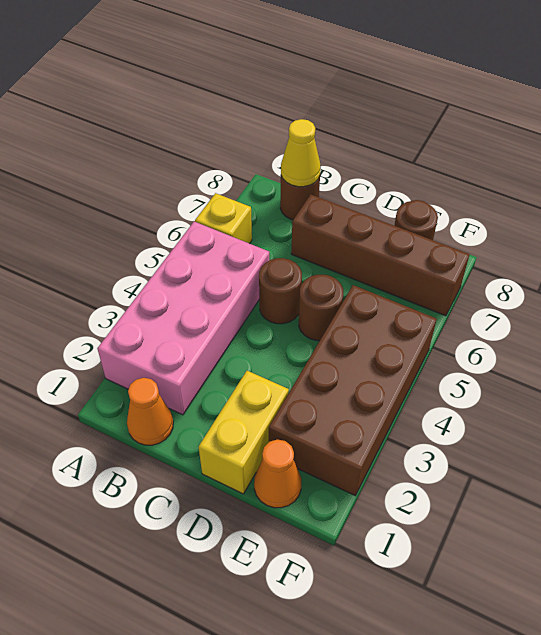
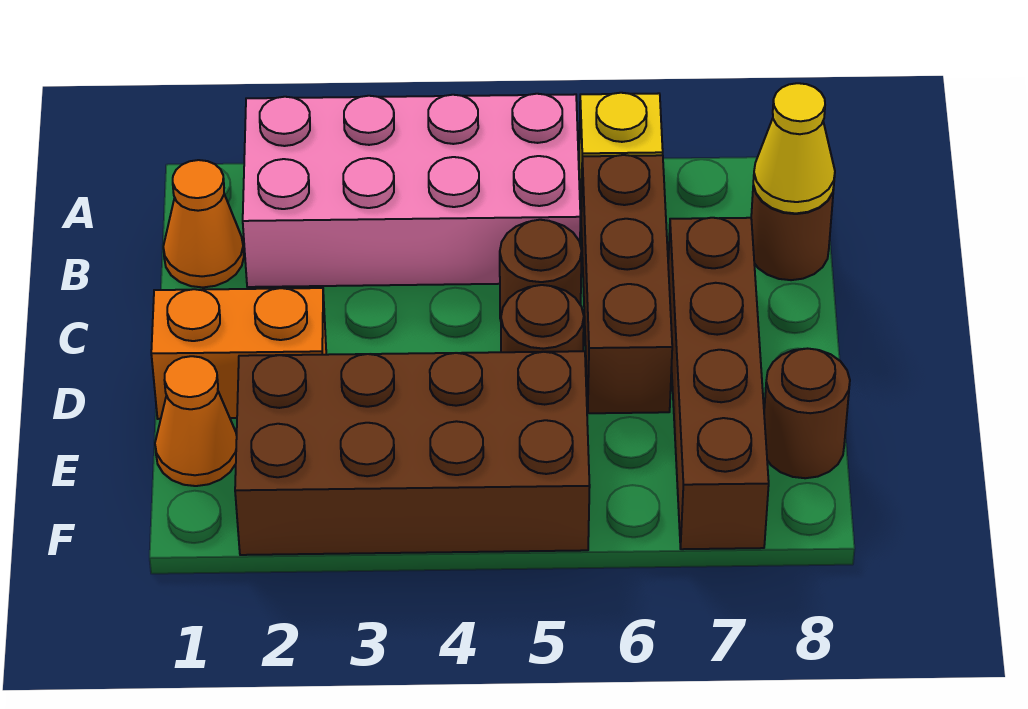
none -> brown brick B6:D6 level 1
yellow brick D1:D2 level 1 -> orange brick D1:D2 level 1

